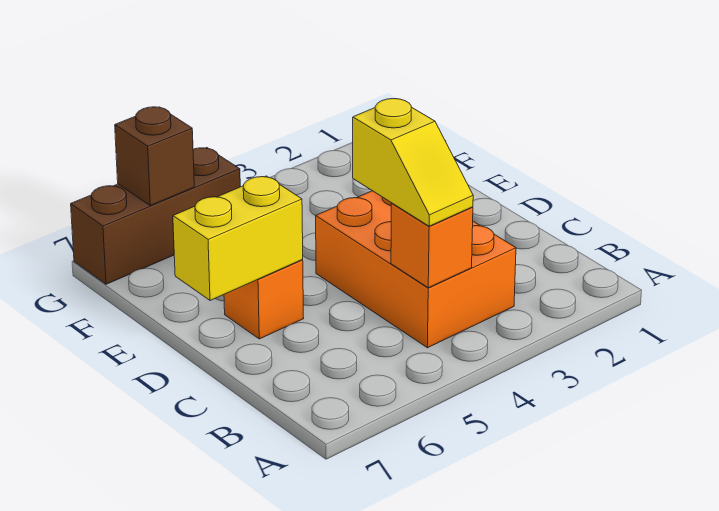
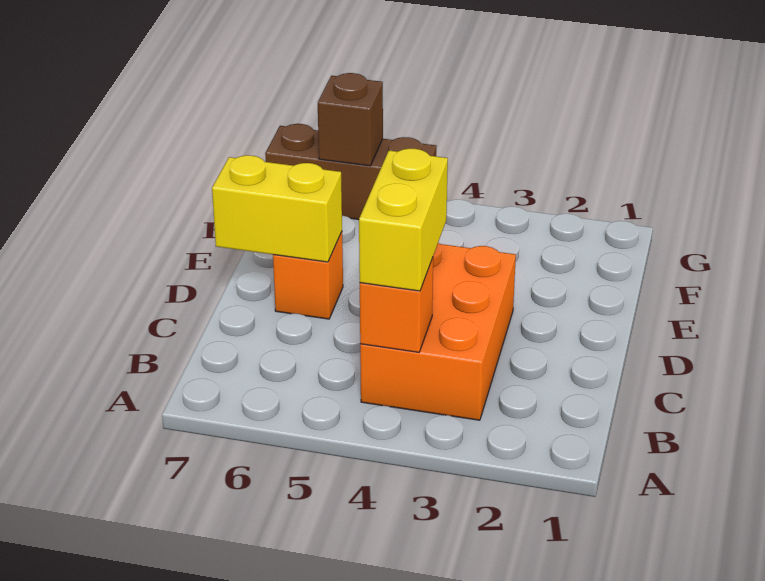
yellow slope B4:C4 level 3 top C -> yellow brick B4:C4 level 3

